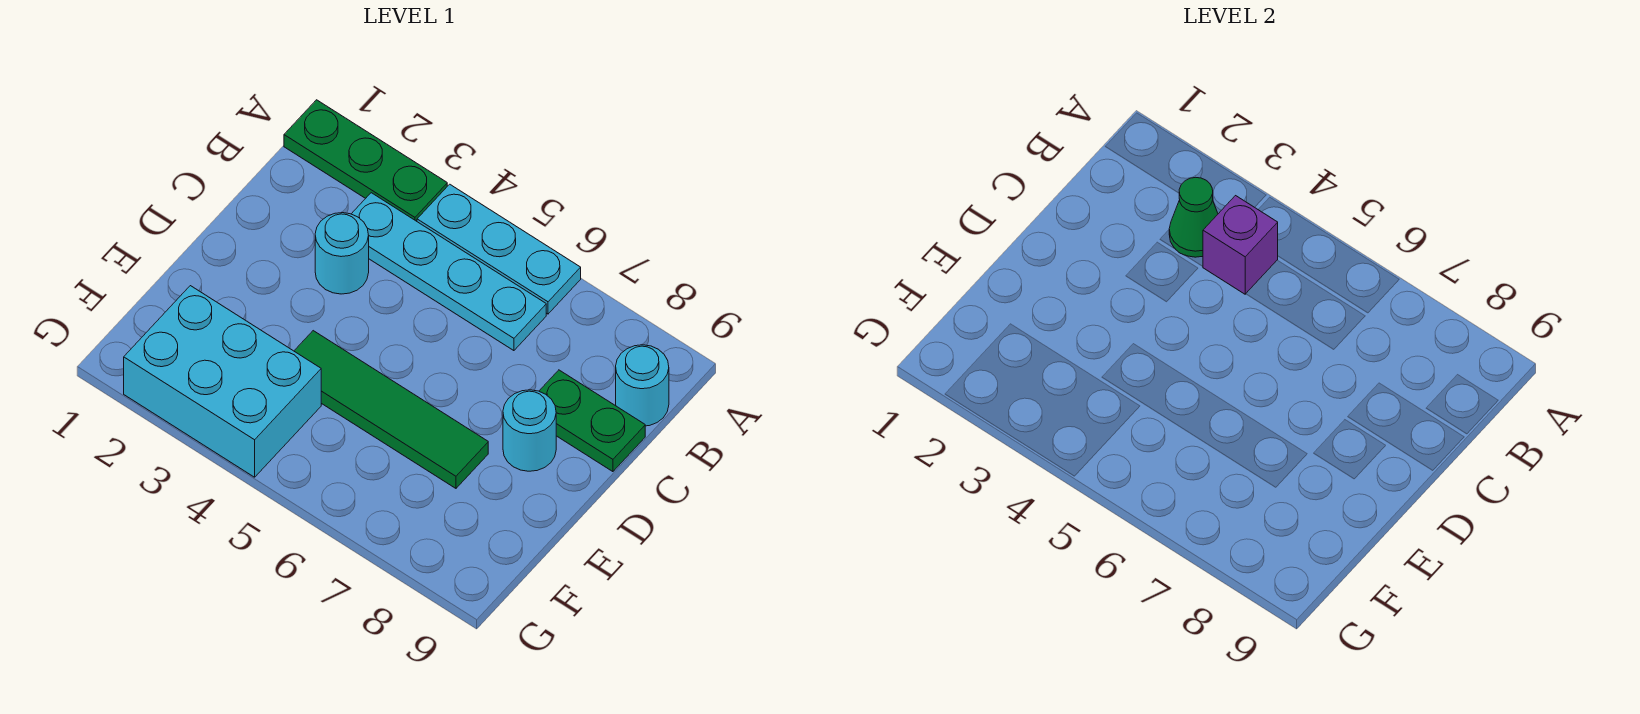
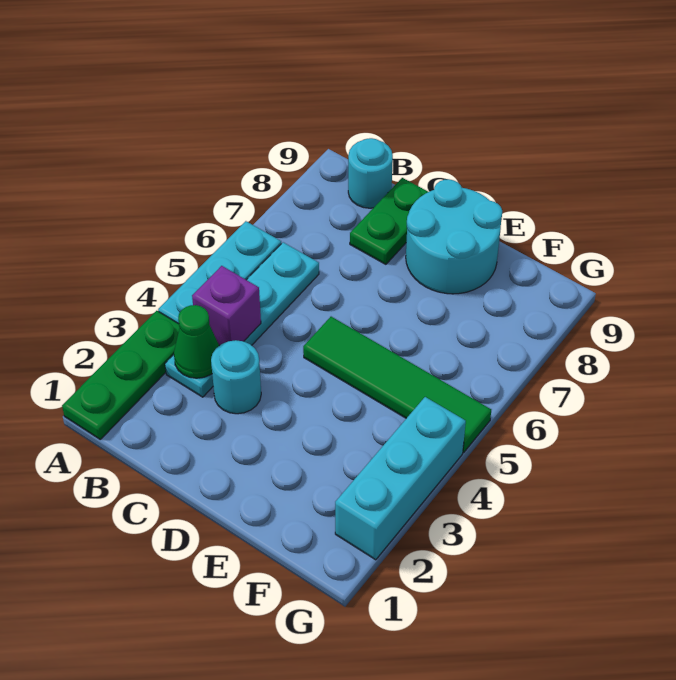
cyan round brick D8 level 1 -> cyan round brick D8:E9 level 1
green tile E4:E7 level 1 -> green tile D5:G5 level 1
cyan brick F2:G4 level 1 -> cyan brick G2:G4 level 1

